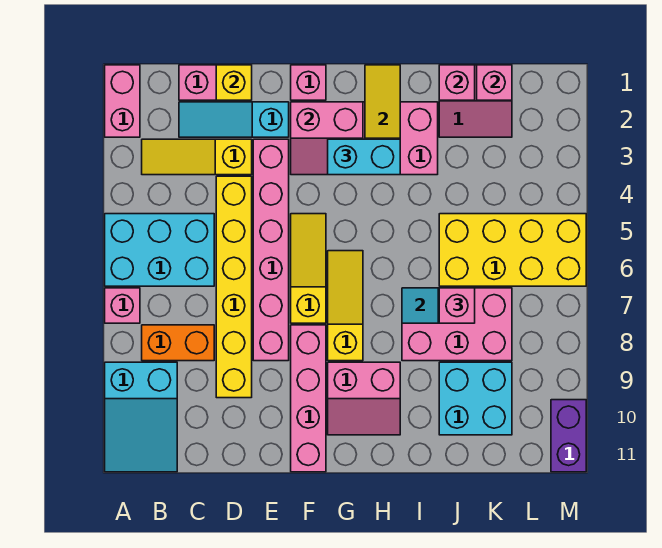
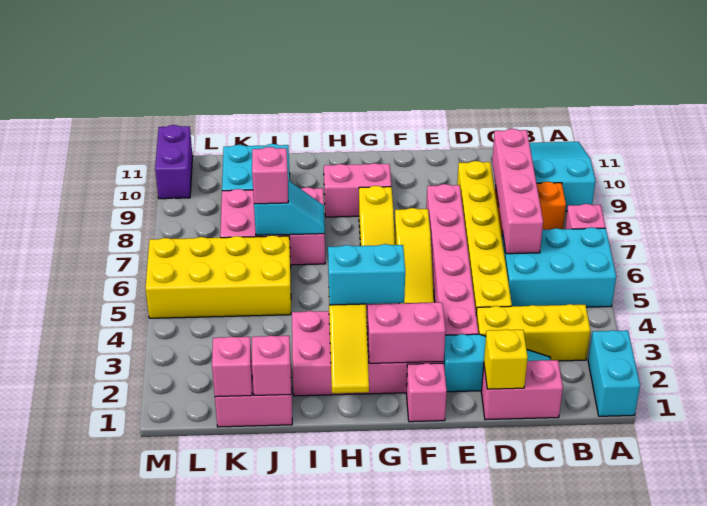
pink brick A1:A2 level 1 -> cyan brick A1:A2 level 1
yellow slope B3:D3 level 1 top D -> yellow brick B3:D3 level 1
pink brick F8:F11 level 1 -> pink brick C6:C9 level 2

